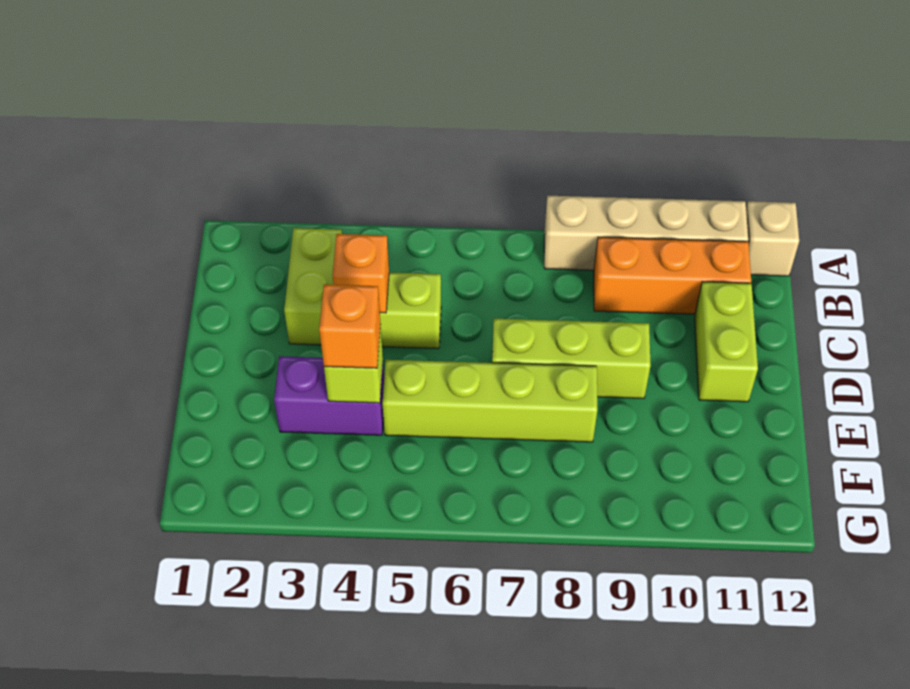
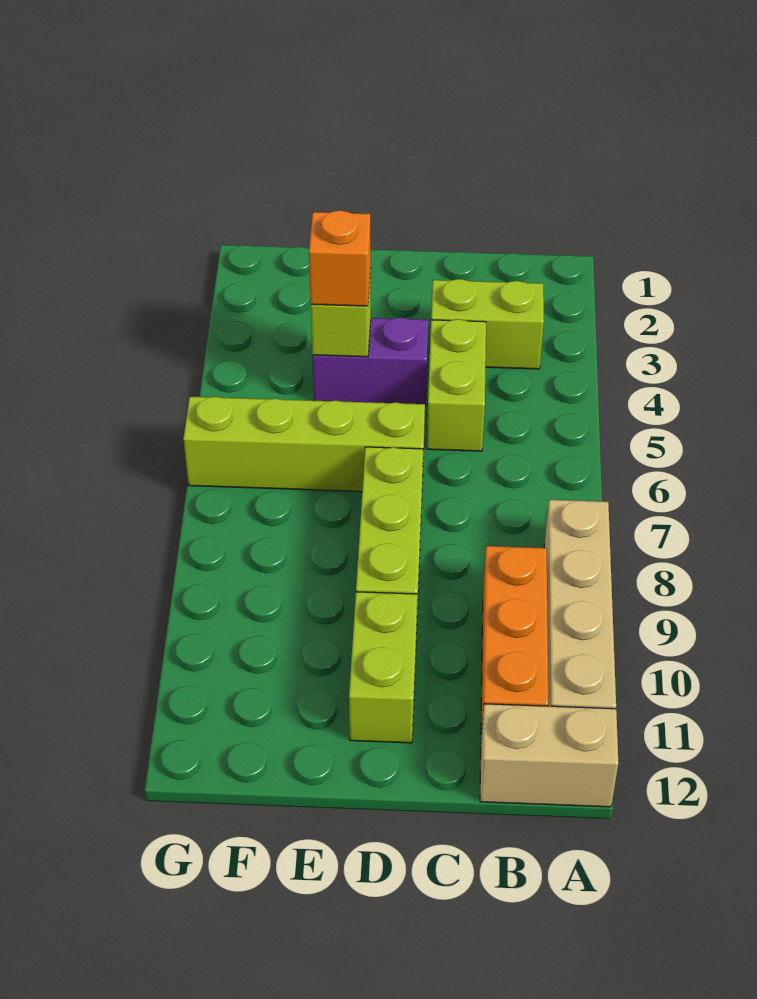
tan brick A12 level 1 -> tan brick A12:B12 level 1
orange brick C4 level 2 -> none
lime brick C11:D11 level 1 -> lime brick D10:D11 level 1
purple brick E3:E4 level 1 -> purple brick D4:E4 level 1
lime brick E5:E8 level 1 -> lime brick D6:G6 level 1

